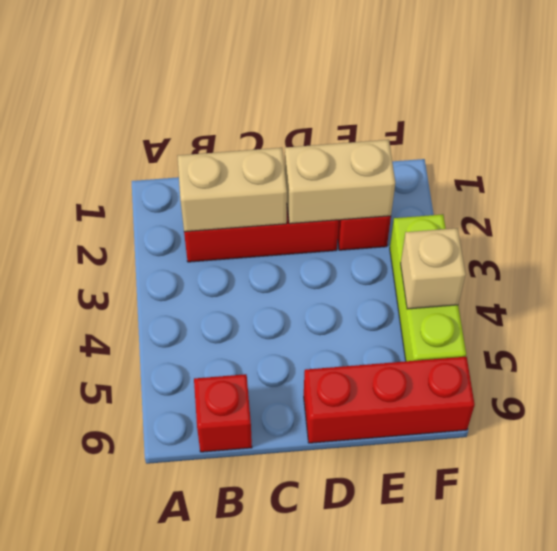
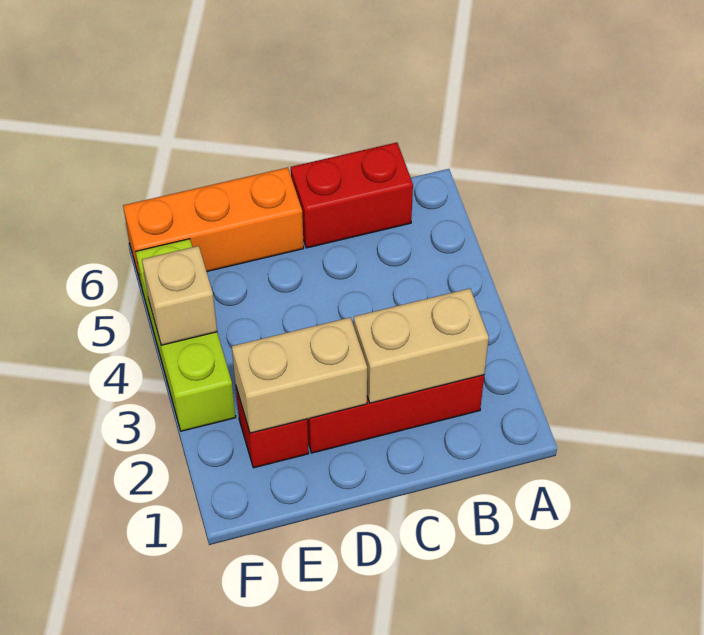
red brick B6 level 1 -> red brick B6:C6 level 1
red brick D6:F6 level 1 -> orange brick D6:F6 level 1

